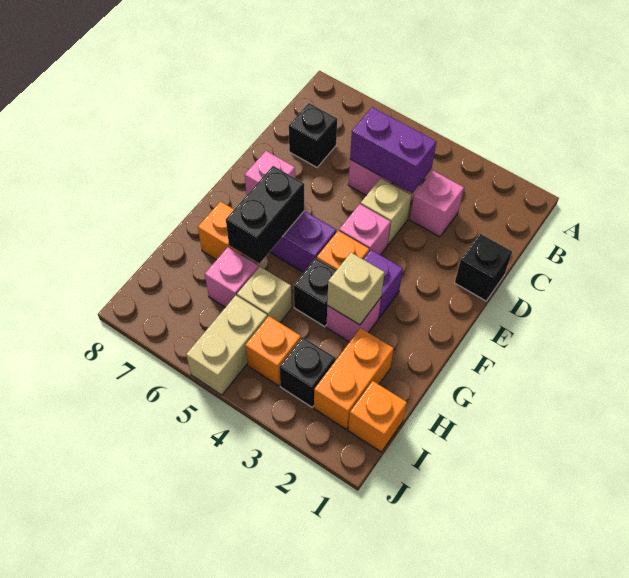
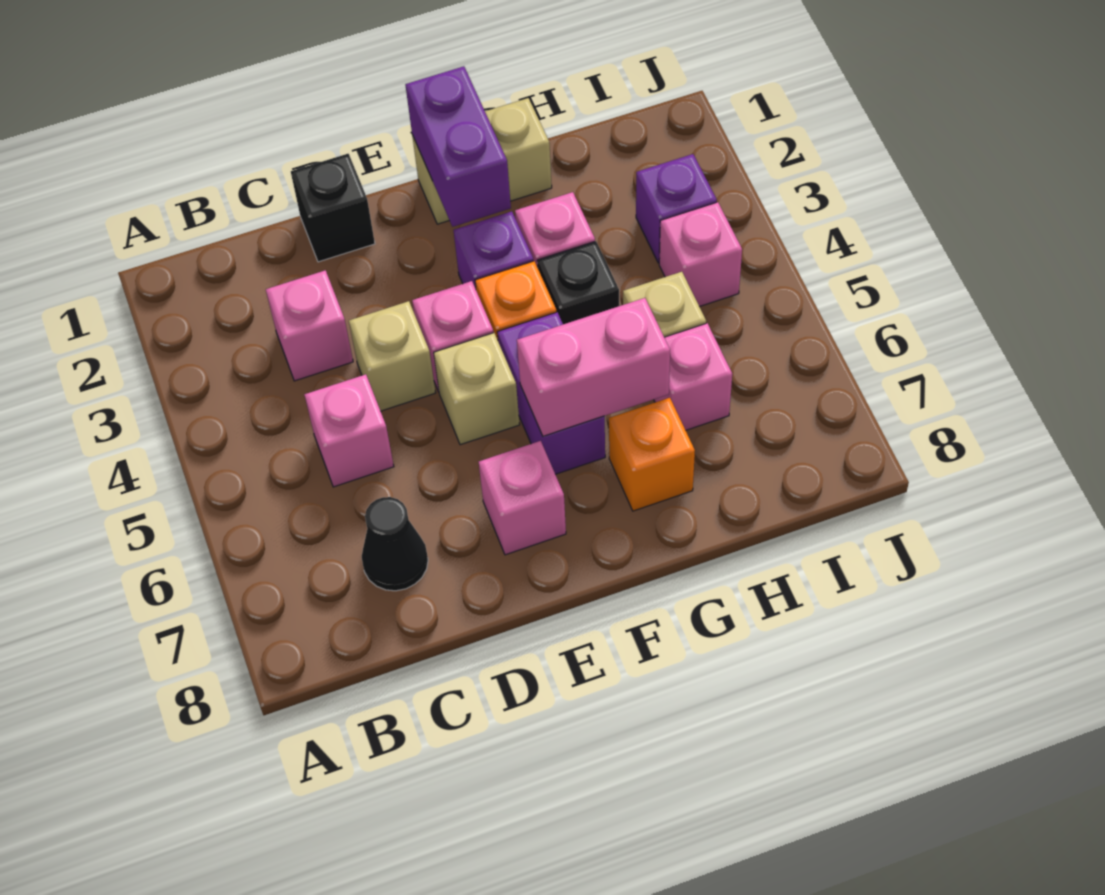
purple brick C4:C5 level 2 -> purple brick F1:F2 level 2
black brick C7 level 1 -> black cone C7 level 1
black brick F6:G6 level 2 -> pink brick F6:G6 level 2
tan brick G3 level 2 -> tan brick E5 level 1
orange brick H2:I2 level 1 -> none
orange brick I1 level 1 -> none
black brick I3 level 1 -> purple brick I3 level 1
orange brick I4 level 1 -> pink brick I4 level 1
tan brick I5:J5 level 1 -> tan brick F1:G1 level 1

